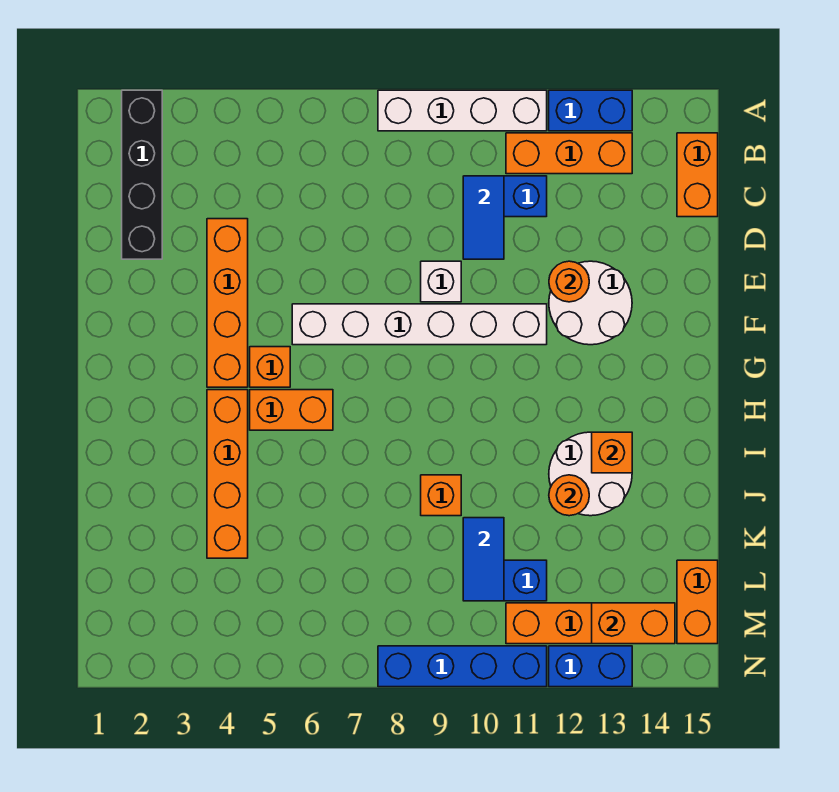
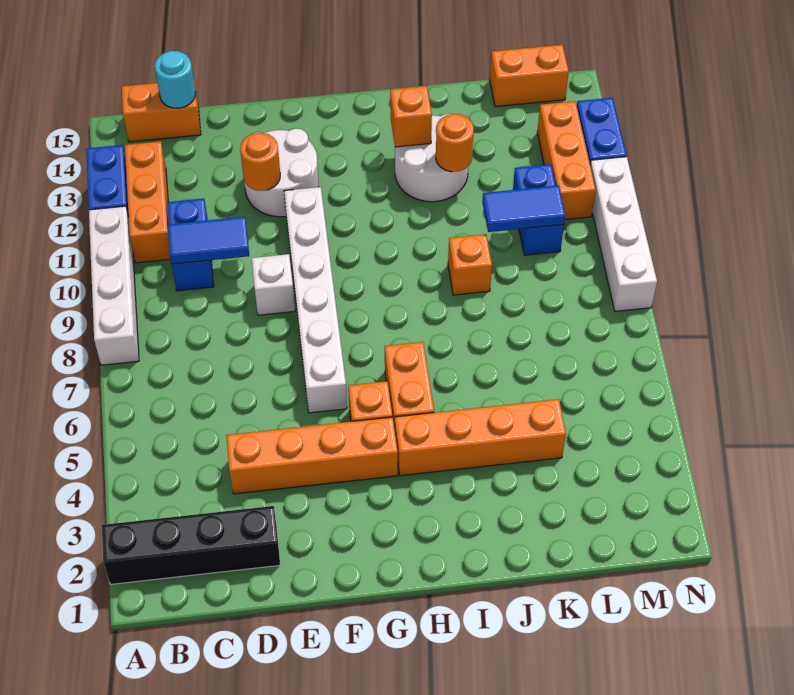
none -> cyan round brick C15 level 2
orange brick M13:M14 level 2 -> none
blue brick N8:N11 level 1 -> white brick N8:N11 level 1

